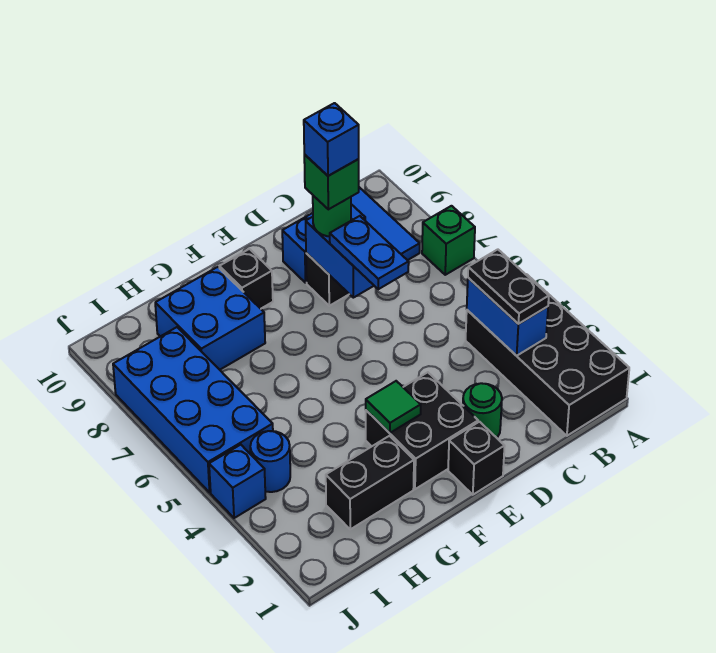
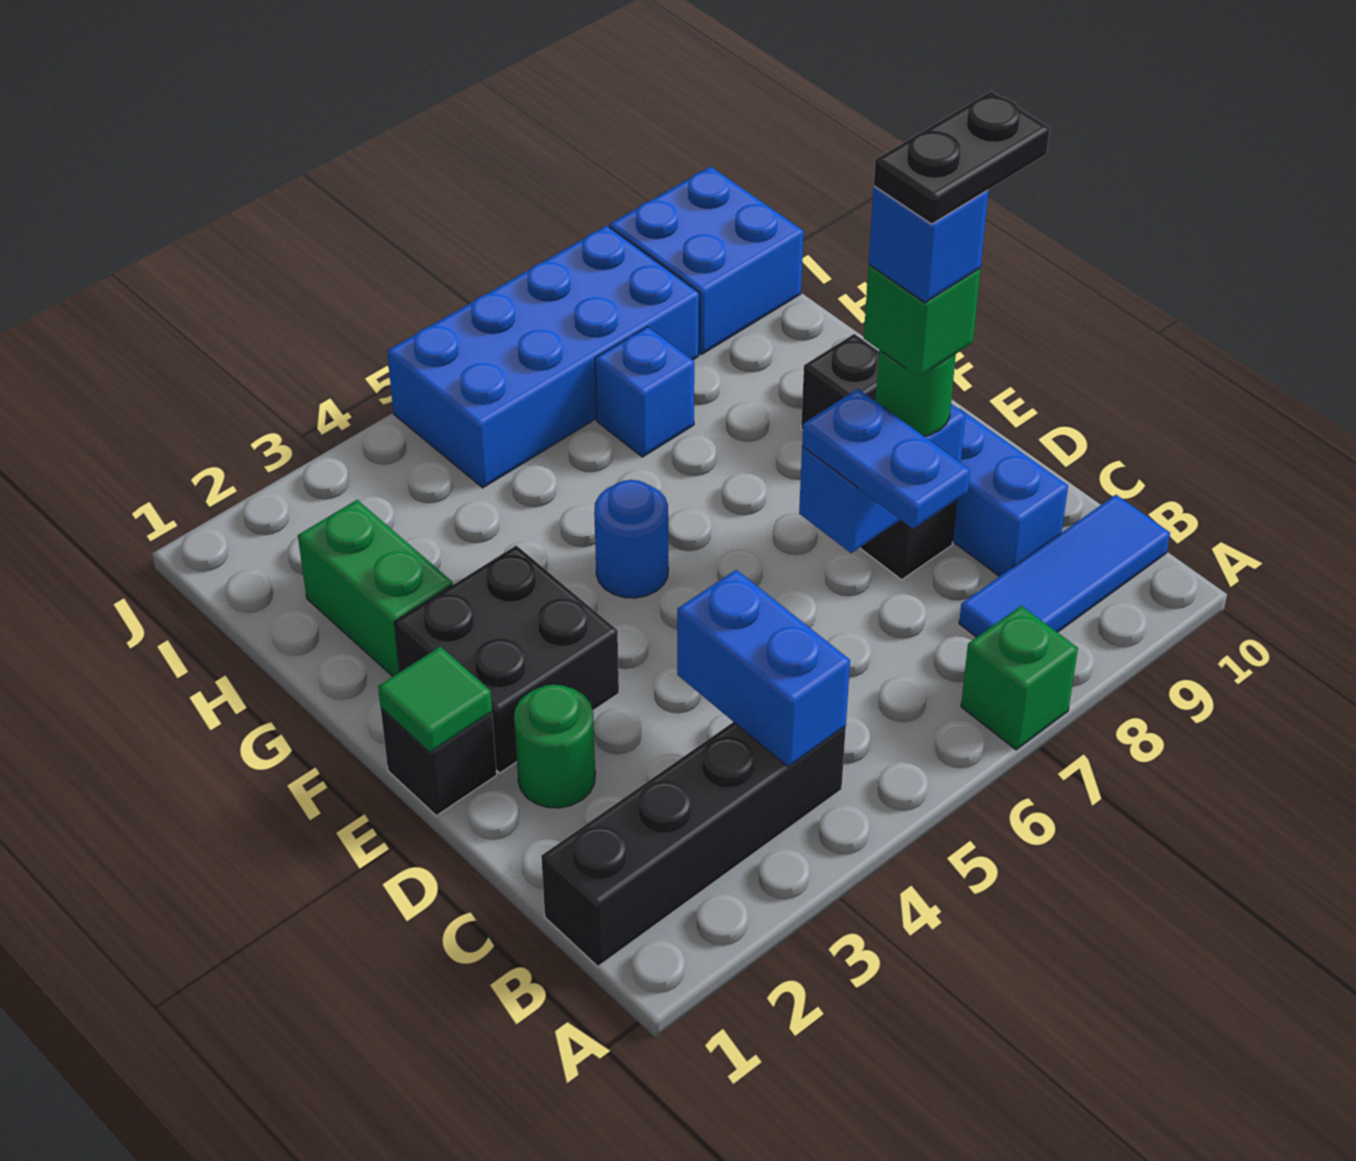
black brick A1:B4 level 1 -> black brick B1:B4 level 1
blue brick B3:B4 level 2 -> blue brick B4:C4 level 2
black plate B3:B4 level 3 -> black plate D8:D9 level 6
blue plate D6:D7 level 3 -> blue plate C7:D7 level 3
green tile F3 level 2 -> green tile E1 level 2
black brick G2:H2 level 1 -> green brick G2:H2 level 1
blue brick G8:H9 level 1 -> blue brick I9:J10 level 1
blue round brick I4 level 1 -> blue round brick F5 level 1
blue brick J4 level 1 -> blue brick H7 level 1

